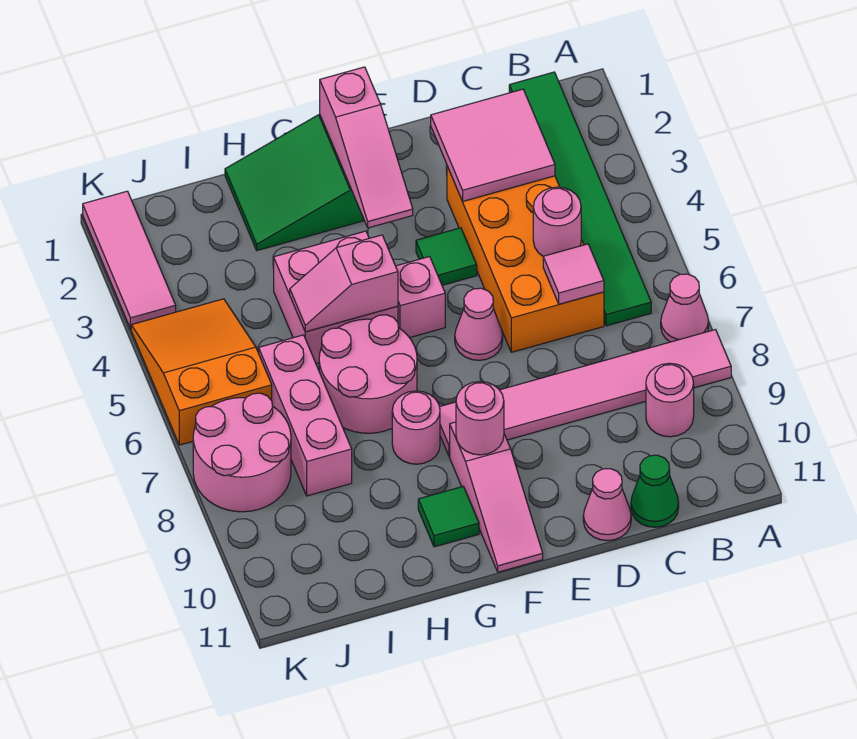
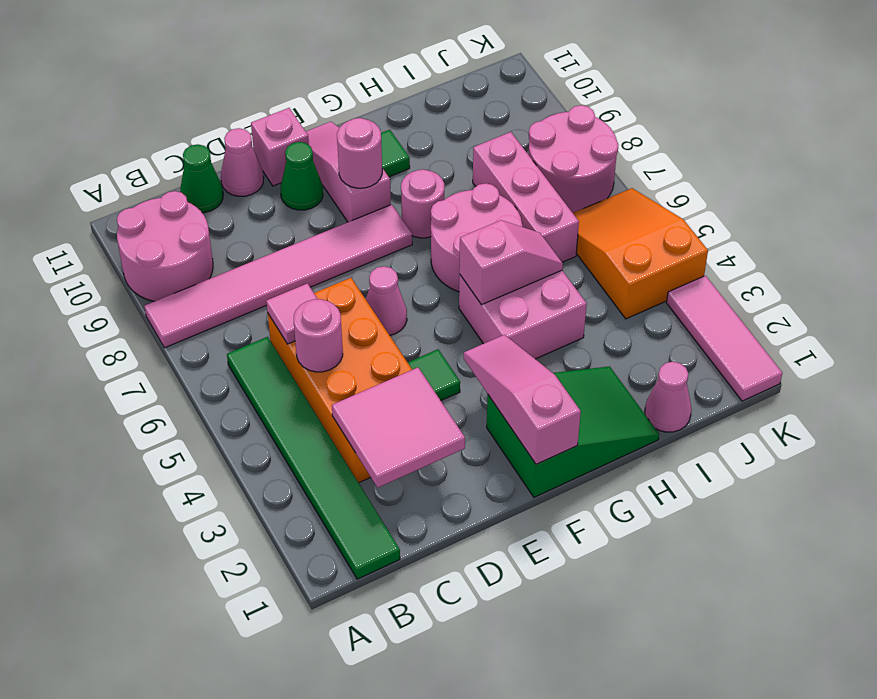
pink cone A7 level 1 -> pink cone I1 level 1
pink round brick B9 level 1 -> pink round brick A9:B10 level 1
none -> green cone E10 level 1
pink brick F5 level 1 -> pink brick E11 level 1
orange slope J4:K6 level 1 top 6 -> orange slope J4:K6 level 1 top 4

